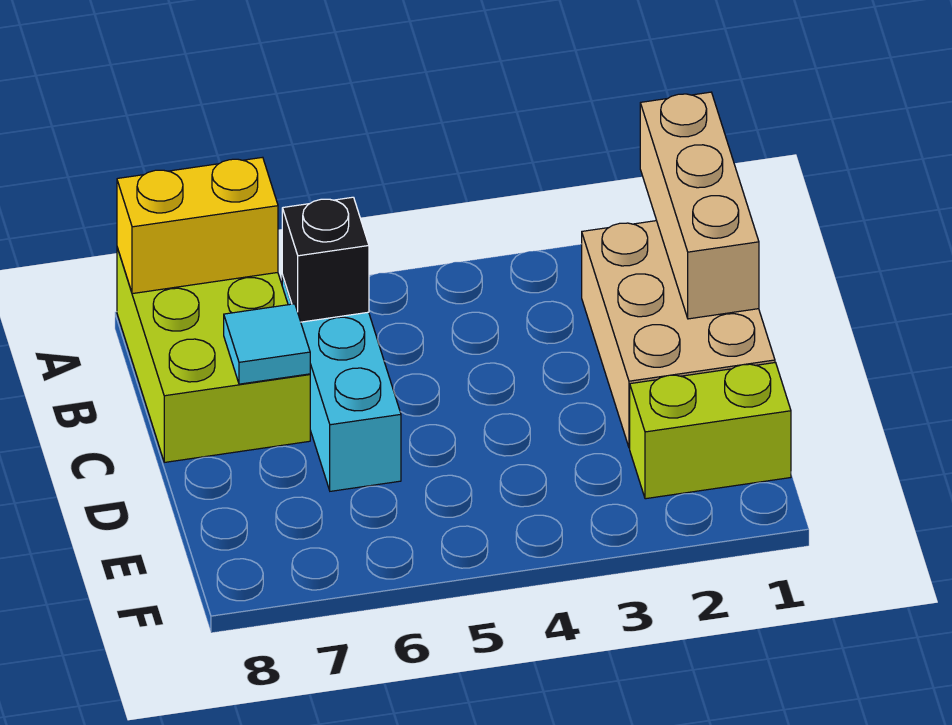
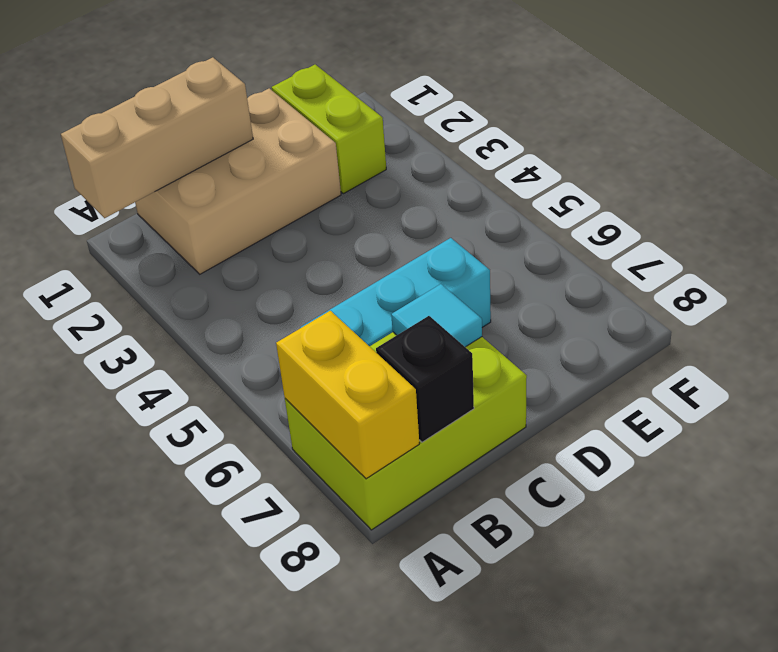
black brick B6 level 2 -> black brick B8 level 2

